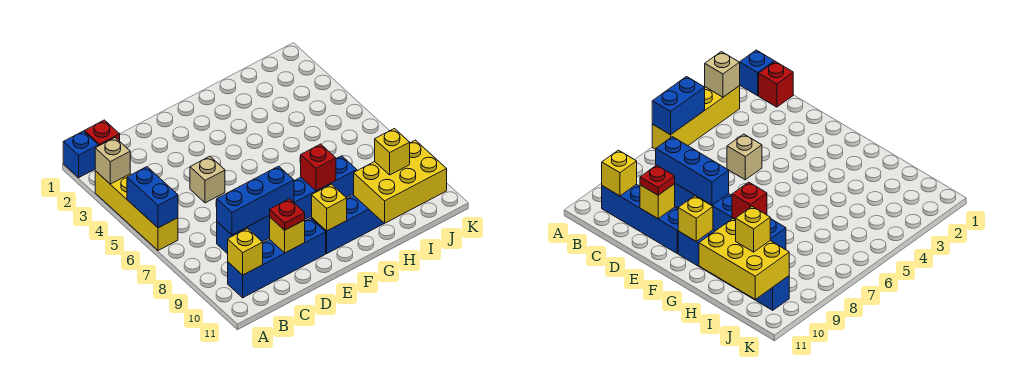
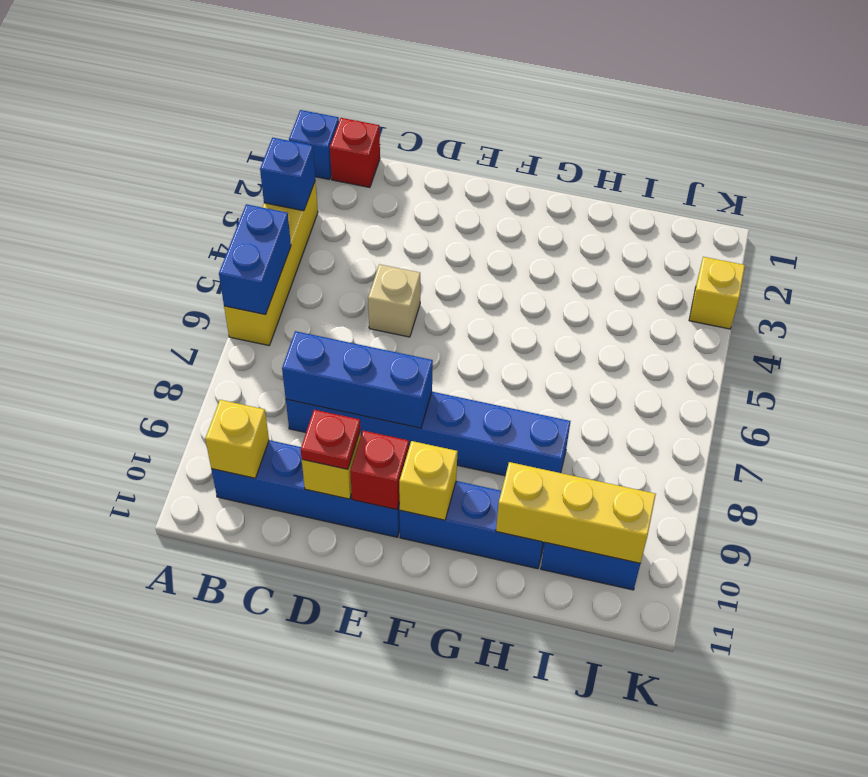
tan brick A3 level 2 -> blue brick A3 level 2
red brick G8 level 2 -> red brick E10 level 2
yellow brick H10:J11 level 2 -> yellow brick H10:J10 level 2
yellow brick I10 level 3 -> yellow brick K3 level 1

